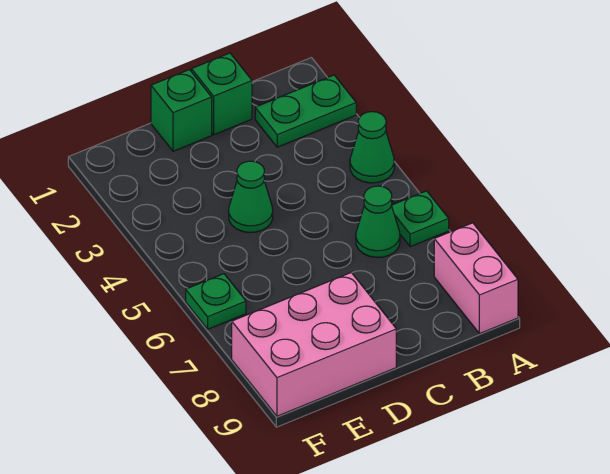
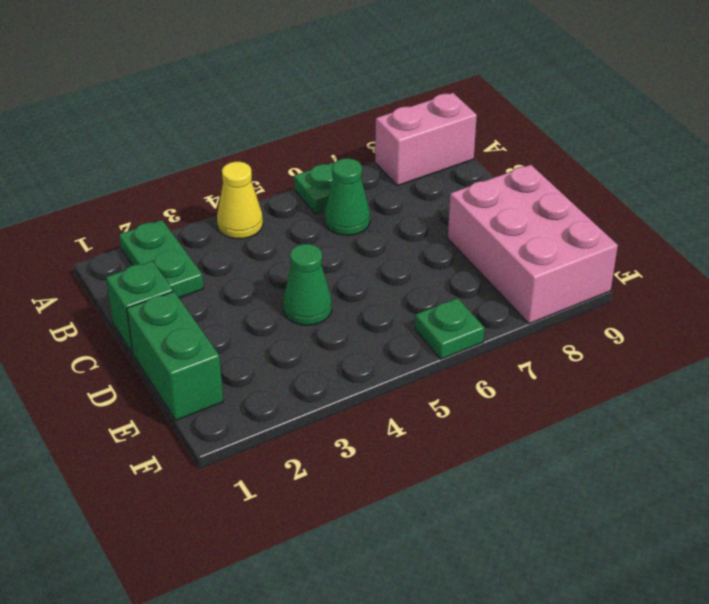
green cone A4 level 1 -> yellow cone A4 level 1
green brick D1 level 1 -> green brick D1:E1 level 1

